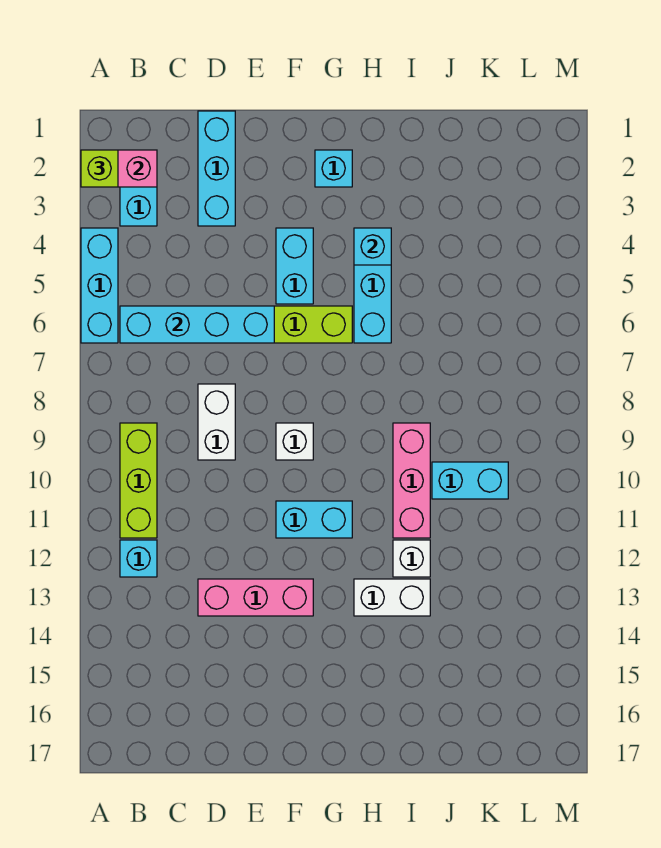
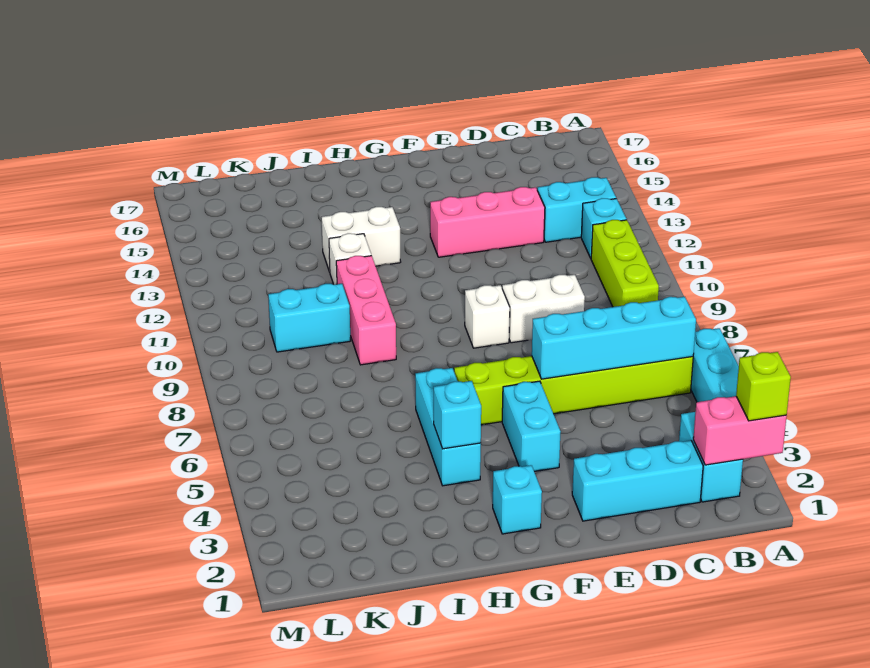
cyan brick D1:D3 level 1 -> cyan brick C2:E2 level 1
white brick D8:D9 level 1 -> white brick D9:E9 level 1
cyan brick F11:G11 level 1 -> cyan brick B13:C13 level 1

